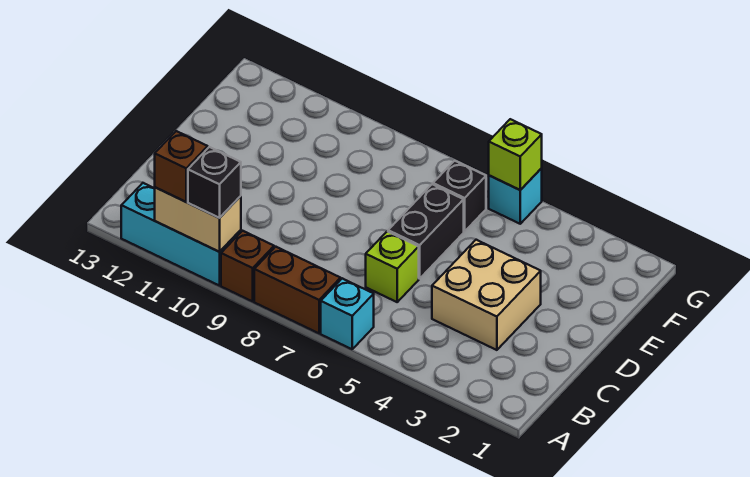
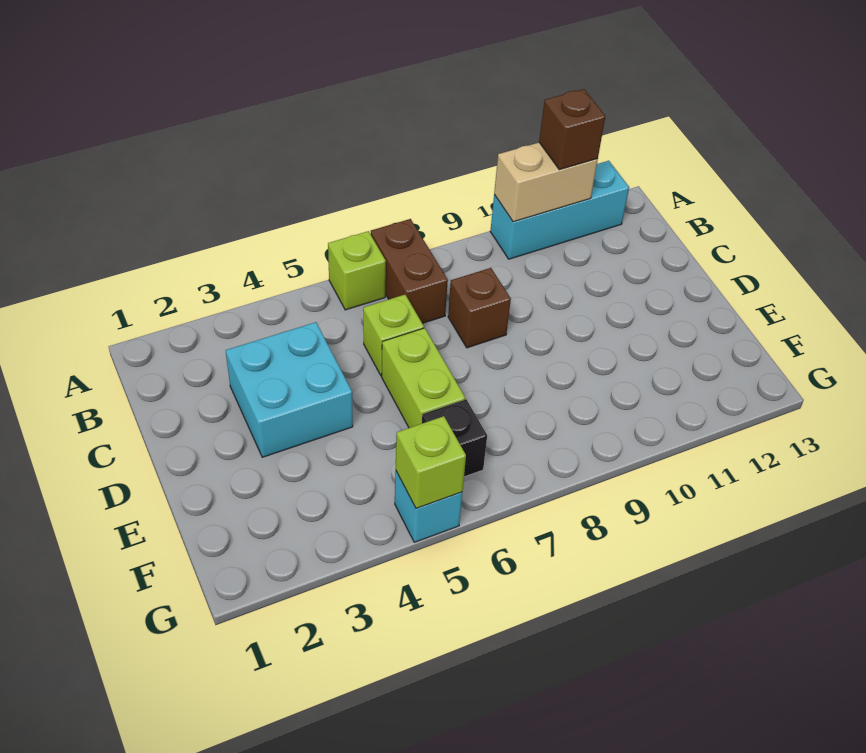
cyan brick A6 level 1 -> lime brick A6 level 1
brown brick A7:A8 level 1 -> brown brick A7:B7 level 1
brown brick A9 level 1 -> brown brick C8 level 1
black brick A10 level 3 -> none
tan brick C3:D4 level 1 -> cyan brick C3:D4 level 1
black brick D6:E6 level 1 -> lime brick D6:E6 level 1

